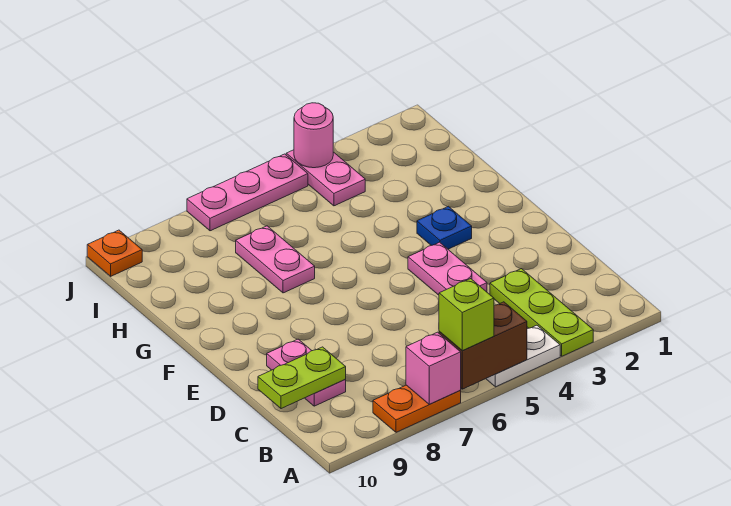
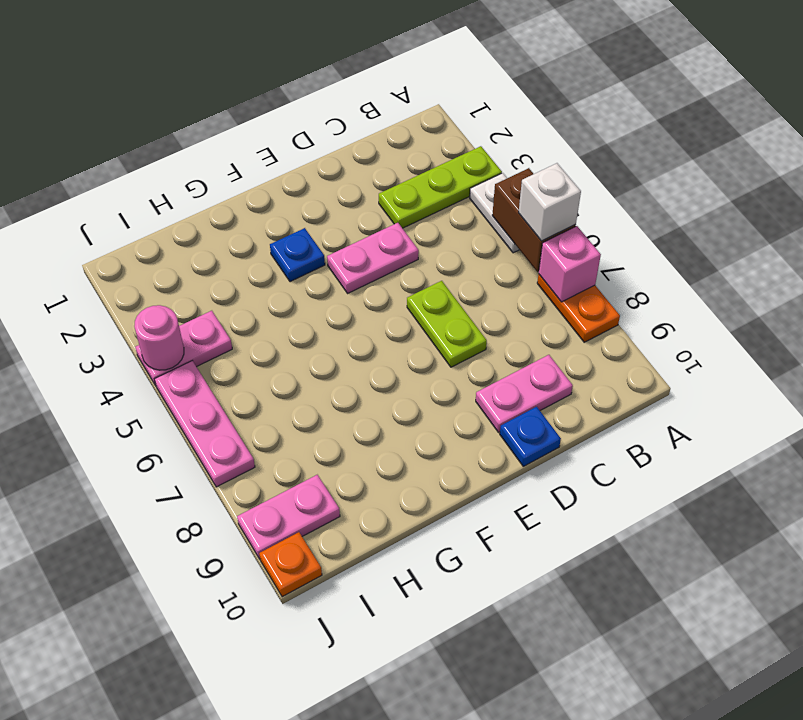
lime brick A6 level 3 -> white brick A6 level 3
lime plate C9:C10 level 2 -> lime plate D6:D7 level 1
none -> blue plate D10 level 1
pink plate G7:H7 level 1 -> pink plate I9:J9 level 1

